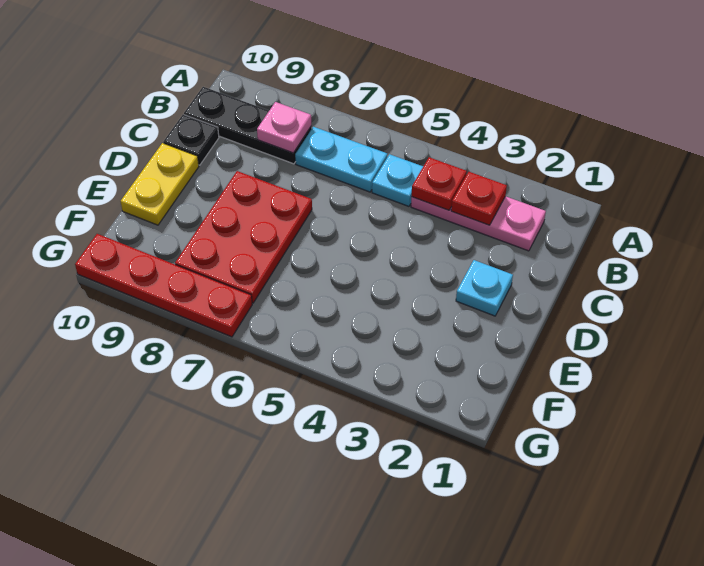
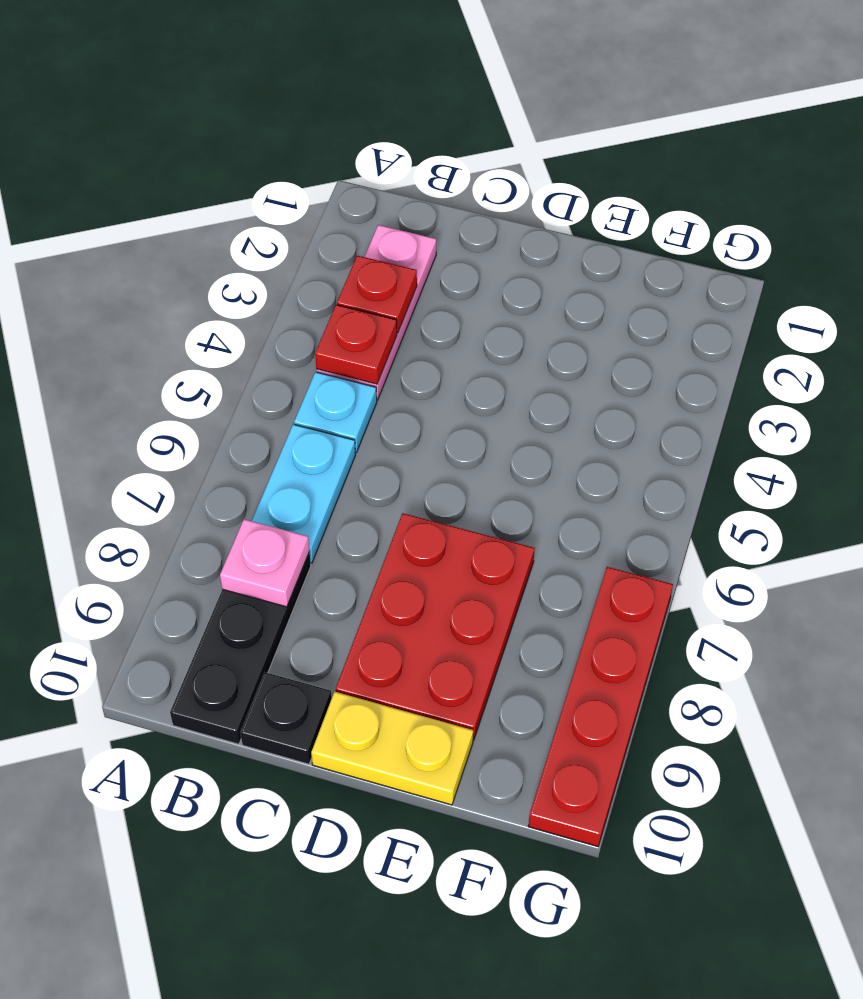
cyan plate D2 level 1 -> none
red plate D7:F8 level 1 -> red plate D7:E9 level 1

